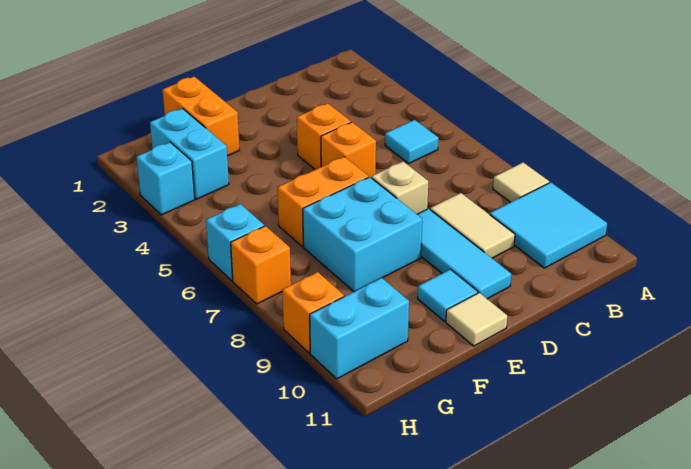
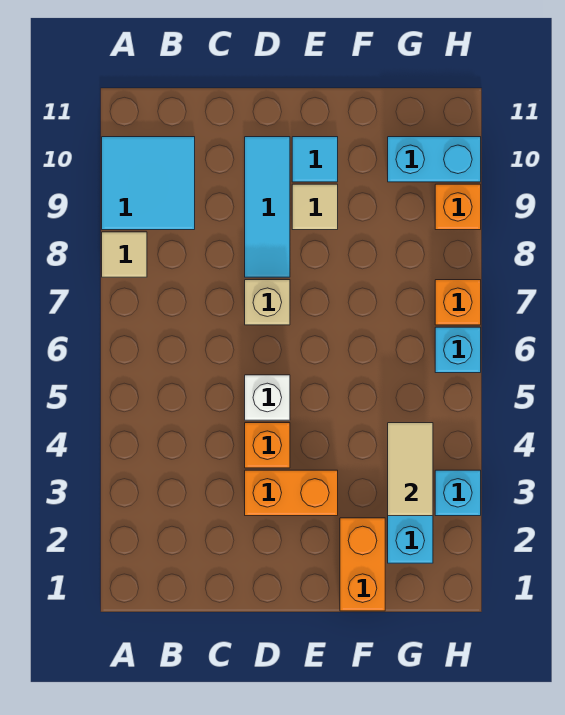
cyan tile B5 level 1 -> none
tan tile C8:C9 level 1 -> tan tile G3:G4 level 2
orange brick D5 level 1 -> white brick D5 level 1
orange brick E6:F6 level 1 -> orange brick D3:E3 level 1
cyan brick E7:F8 level 1 -> none
tan tile E11 level 1 -> tan tile E9 level 1

